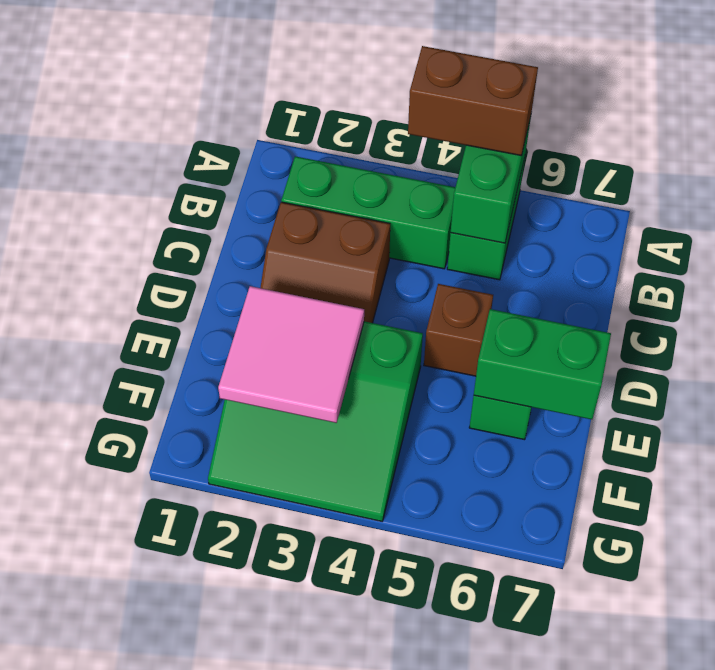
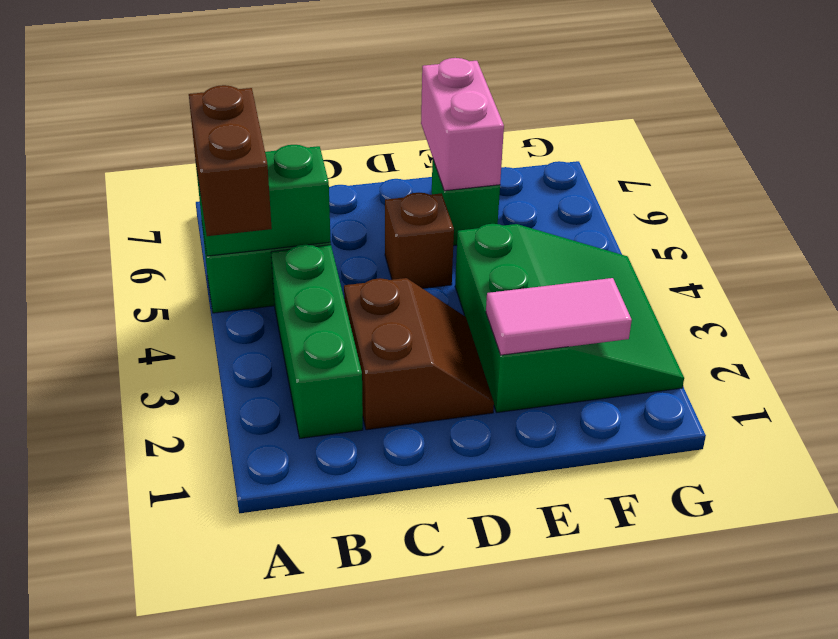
pink tile E2:F3 level 2 -> pink tile E2:F2 level 2
green brick E6:E7 level 2 -> pink brick E6:E7 level 2

